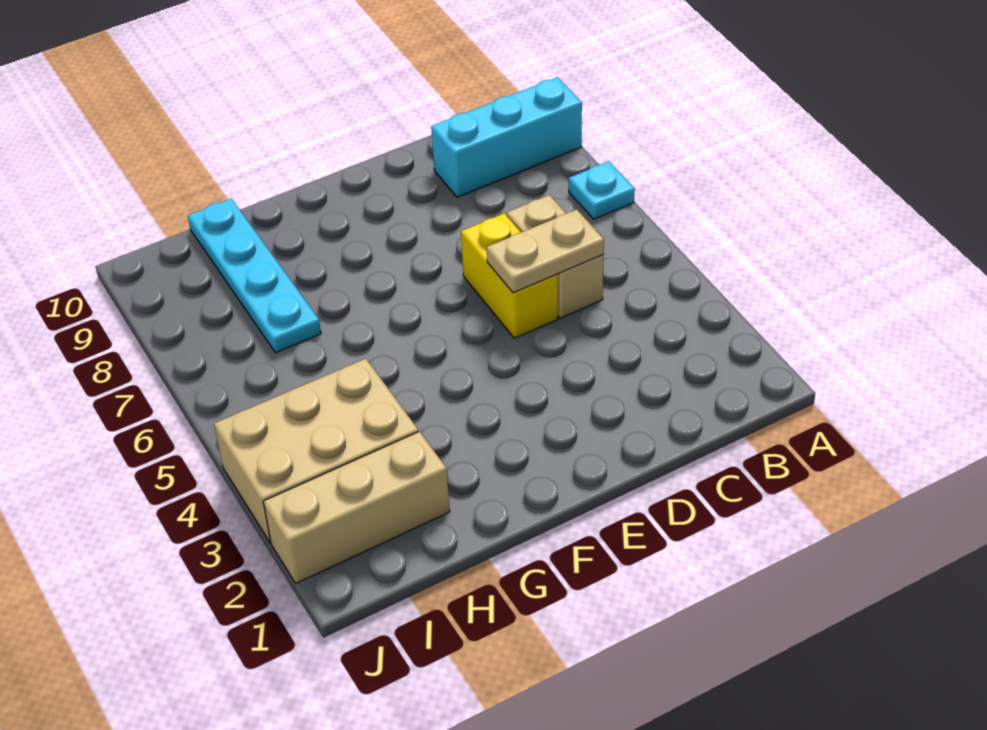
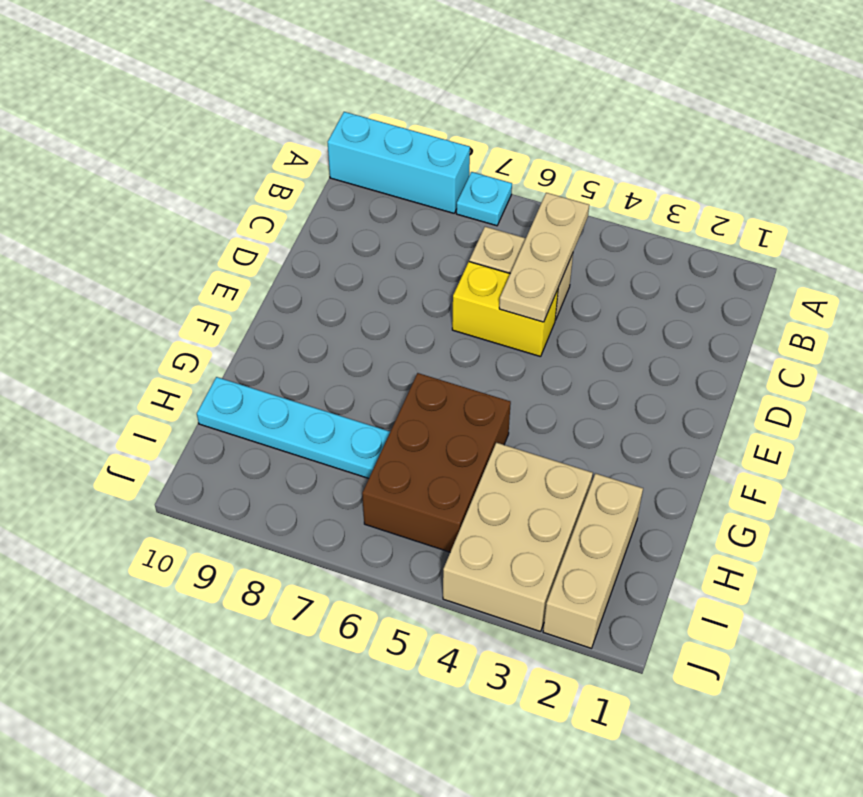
cyan brick A9:C9 level 1 -> cyan brick A8:A10 level 1
tan plate C5:D5 level 2 -> tan plate B5:D5 level 2
none -> brown brick G5:I6 level 1

